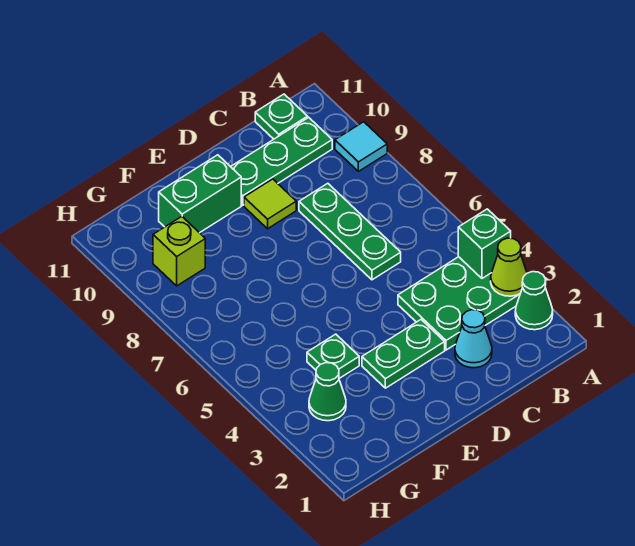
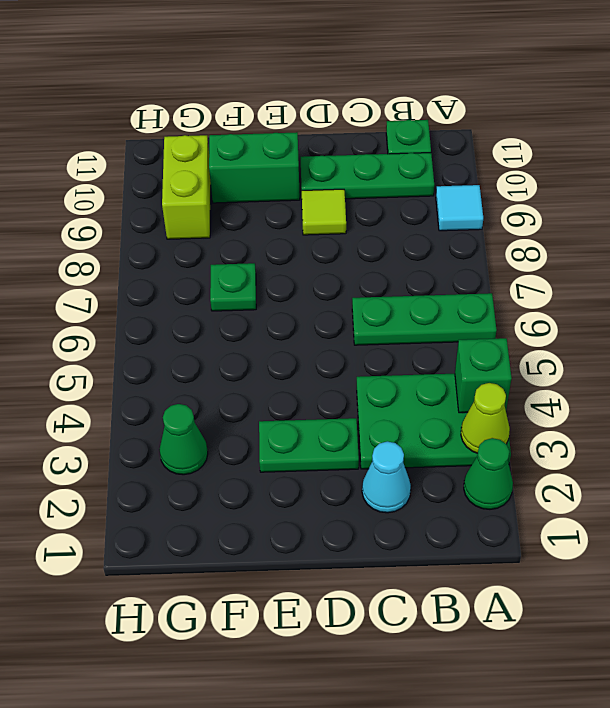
green plate C6:C8 level 1 -> green plate A6:C6 level 1
green plate F4 level 1 -> green plate F7 level 1
lime brick G9 level 1 -> lime brick G9:G10 level 1

